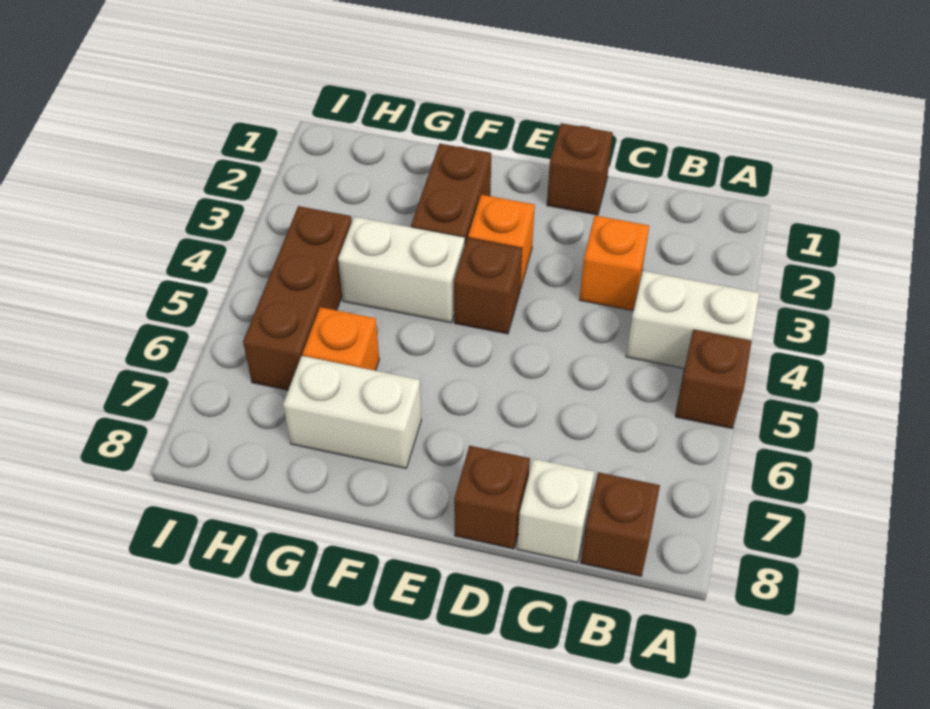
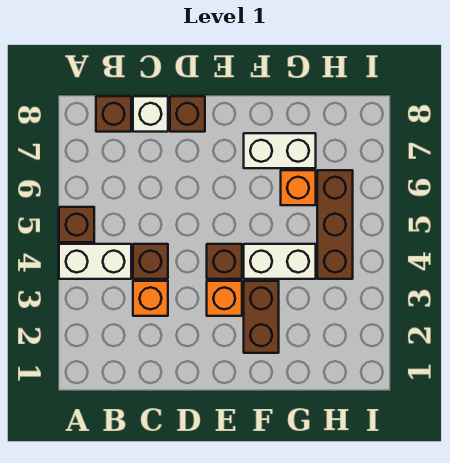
brown brick D1 level 1 -> brown brick C4 level 1

